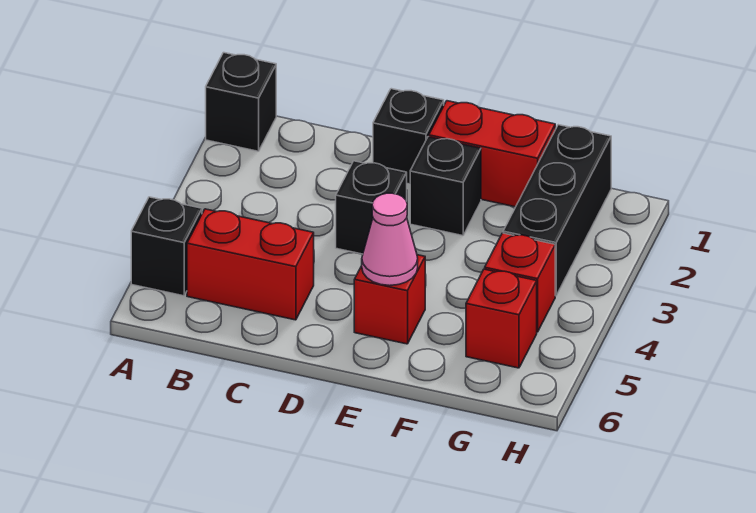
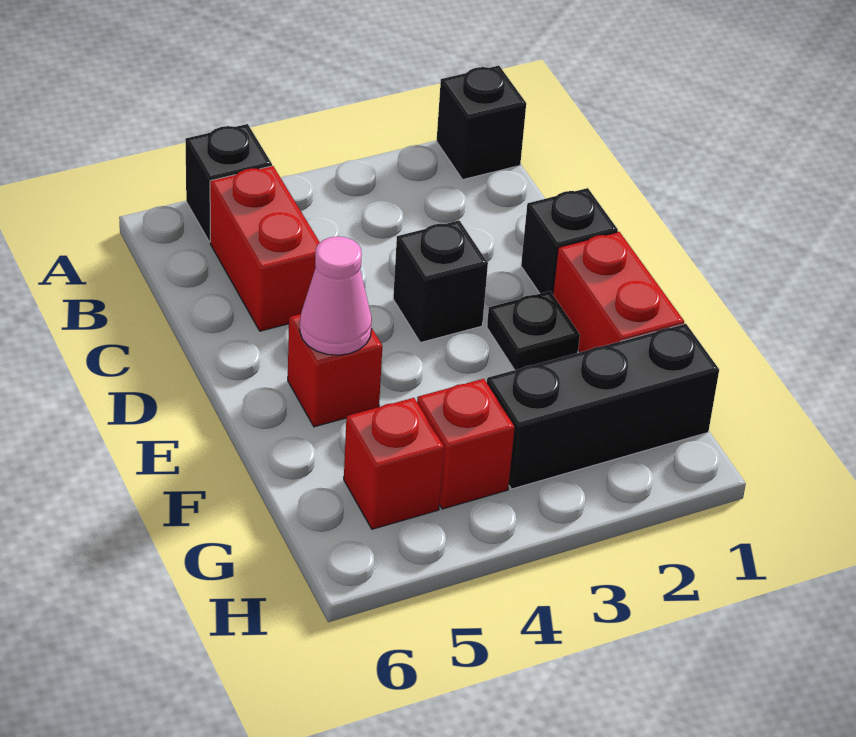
black brick E2 level 1 -> black plate E2 level 1

